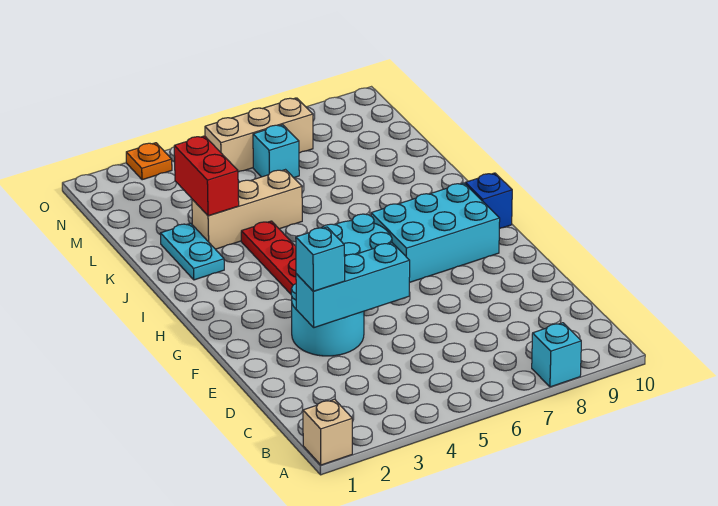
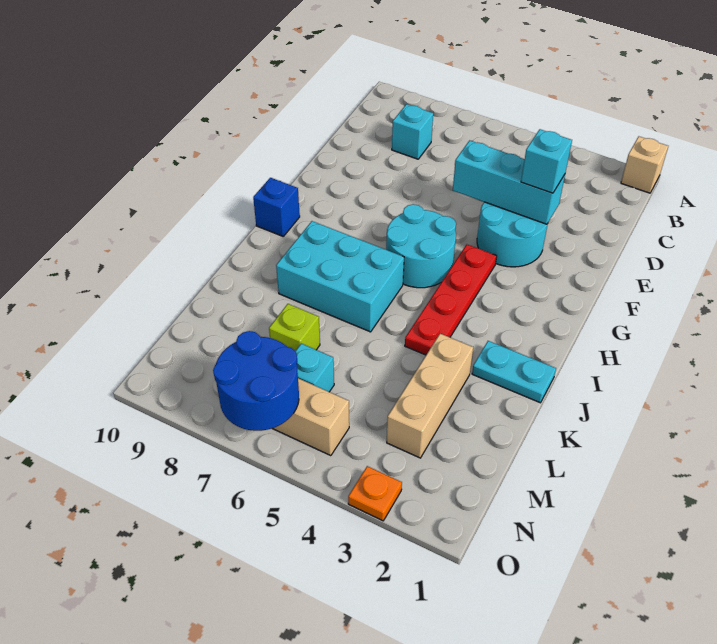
cyan brick A8 level 1 -> cyan brick C8 level 1
cyan brick G7:H9 level 1 -> cyan brick I6:J8 level 1
cyan plate J2:K2 level 1 -> cyan plate J1:J2 level 1
tan brick K3:K5 level 1 -> tan brick K3:M3 level 1
red brick K3:L3 level 2 -> none
none -> lime brick L7 level 1
none -> blue round brick N6:O7 level 2

